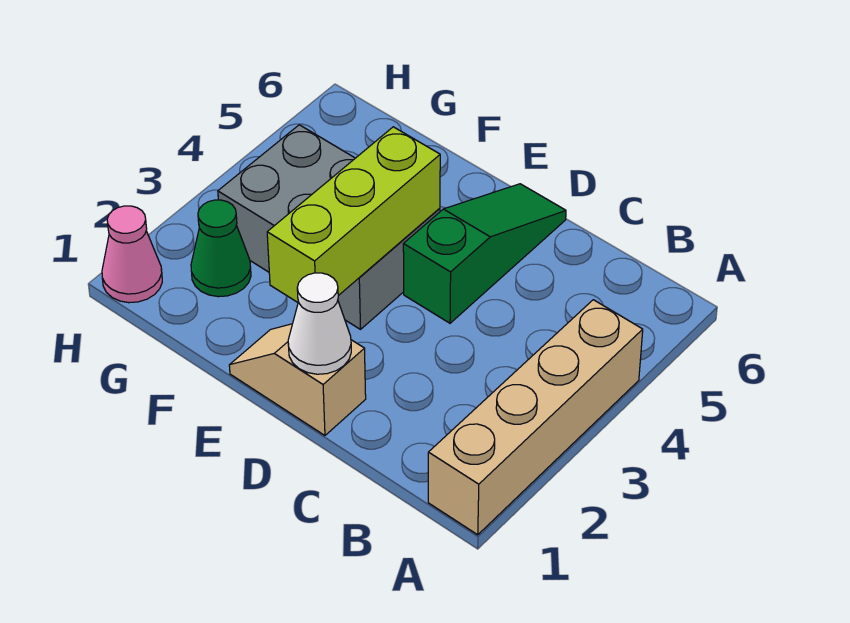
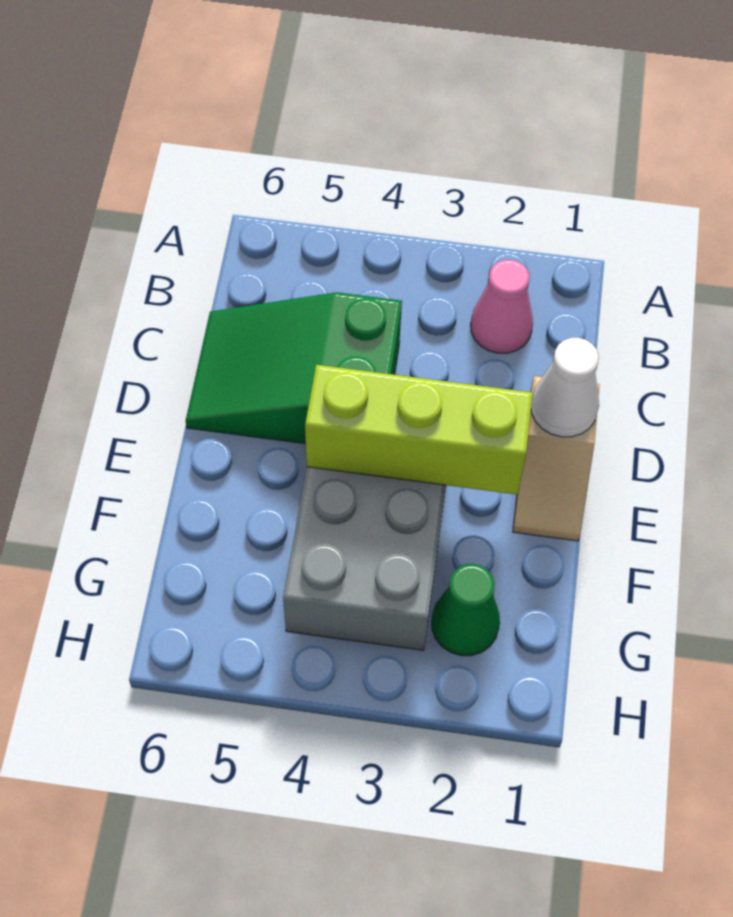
tan brick A1:A4 level 1 -> none
green slope D4:D6 level 1 top 4 -> green slope C4:D6 level 1 top 4
pink cone H1 level 1 -> pink cone B2 level 1

